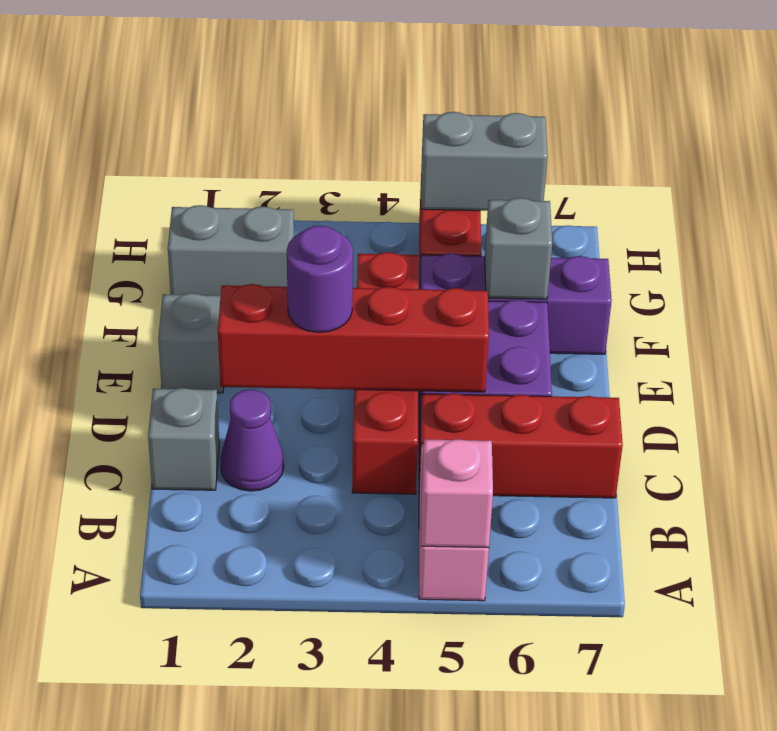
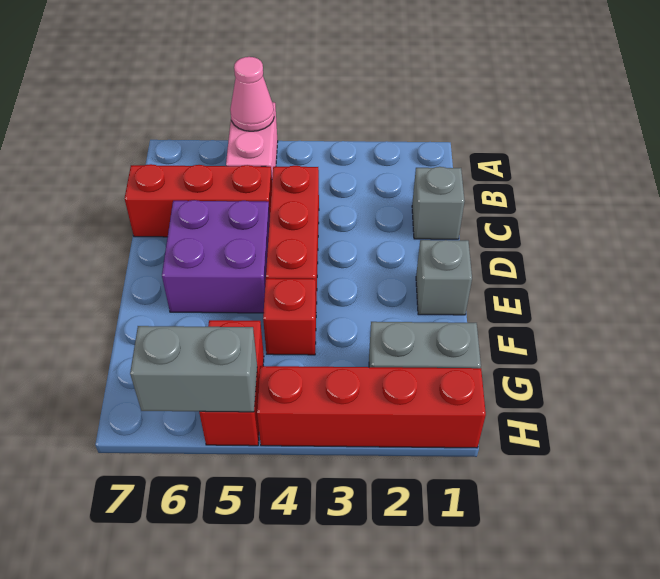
pink brick A5 level 2 -> pink cone A5 level 2
purple cone C2 level 1 -> none
red brick D2:D5 level 2 -> red brick H1:H4 level 1
purple round brick D3 level 3 -> none
purple brick F5:F7 level 1 -> none
grey brick F6 level 2 -> none

